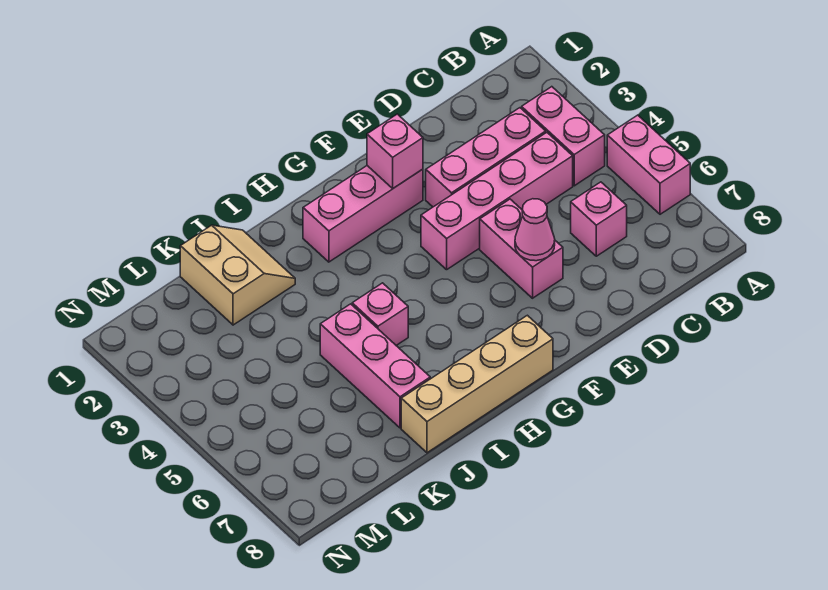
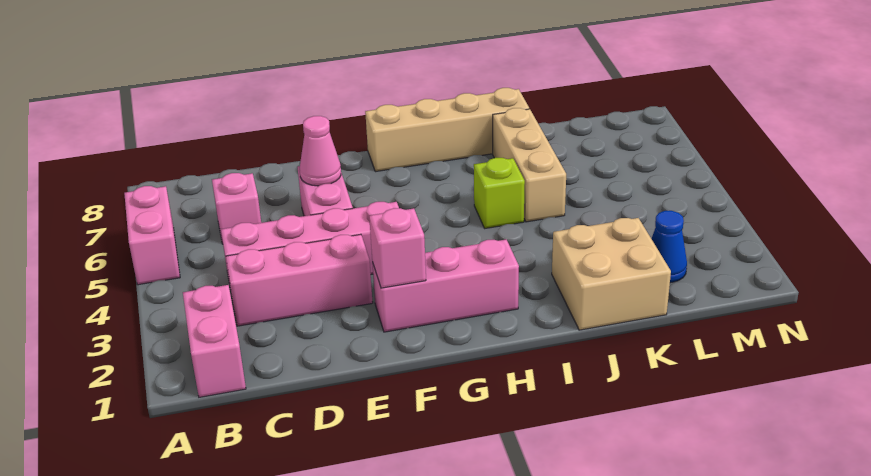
pink brick B3:B4 level 1 -> pink brick B1:B2 level 1
pink brick I5 level 1 -> lime brick I5 level 1
tan slope J1:K2 level 1 top K -> tan brick J1:K2 level 1
pink brick J5:J7 level 1 -> tan brick J5:J7 level 1
none -> blue cone L2 level 1

